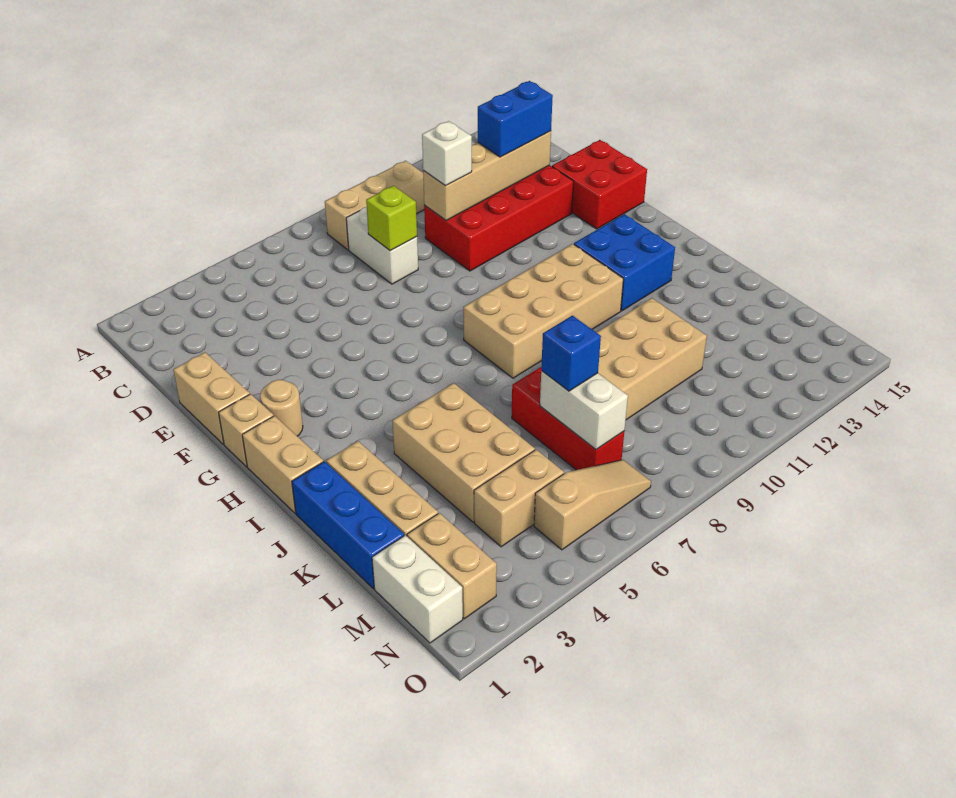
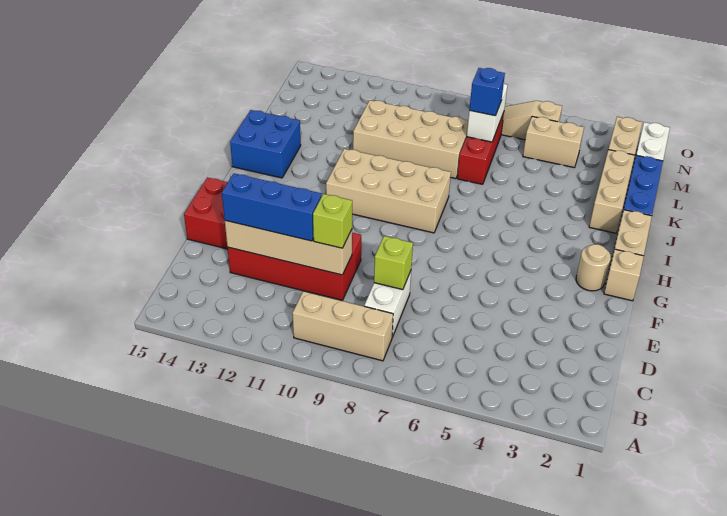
white brick D10 level 3 -> lime brick D10 level 3
blue brick D12:D13 level 3 -> blue brick D11:D13 level 3
tan brick E1:F1 level 1 -> none
blue brick H12:I13 level 1 -> blue brick I14:J15 level 1
tan brick J4:L5 level 1 -> none

